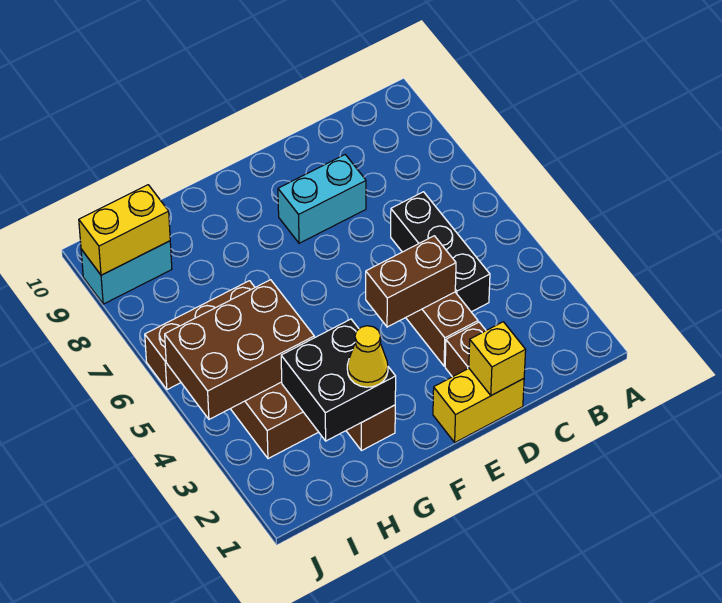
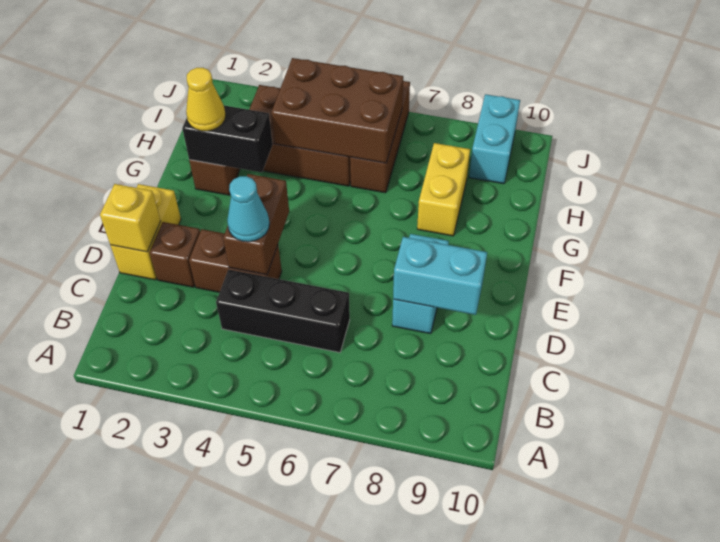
none -> cyan cone D4 level 3
none -> cyan brick D8:D9 level 2
black brick G2:H3 level 2 -> black brick G2:G3 level 2
brown brick H4:J5 level 2 -> brown brick H4:I6 level 2
yellow brick I9:J9 level 2 -> yellow brick G8:H8 level 1

